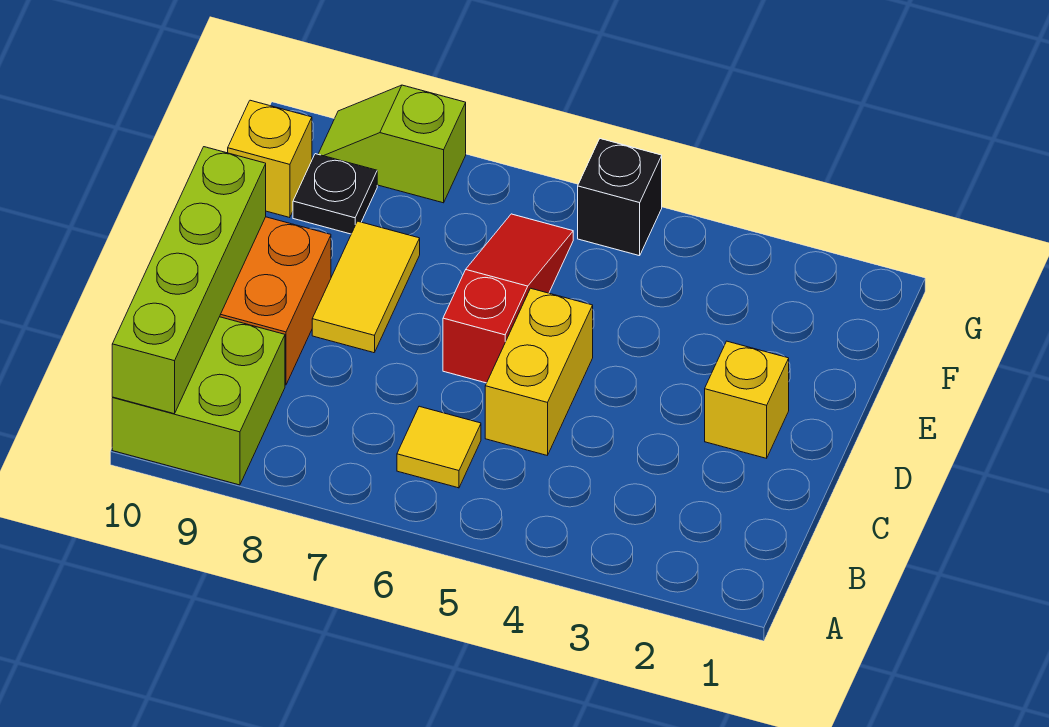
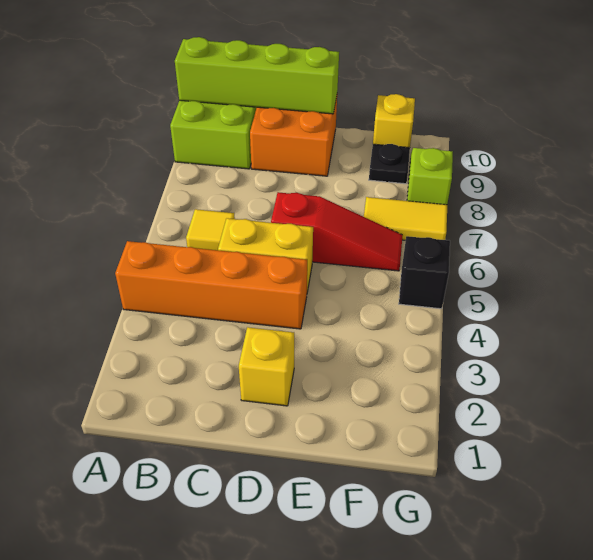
none -> orange brick A4:D4 level 1
yellow tile D8:E8 level 1 -> yellow tile F7:G7 level 1

